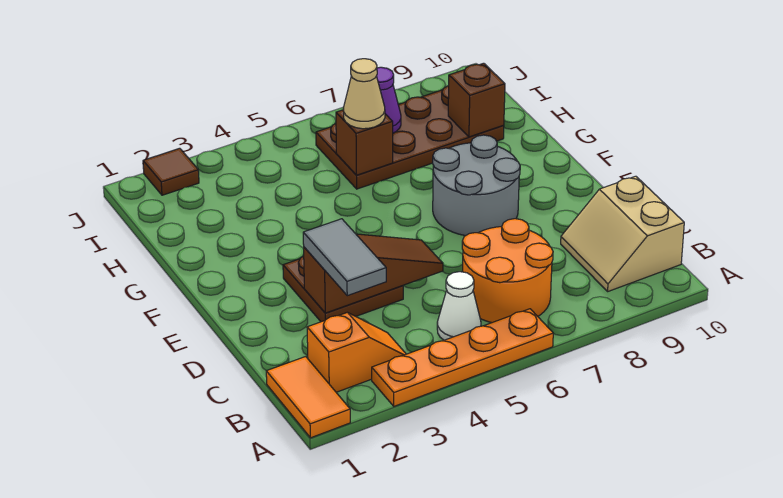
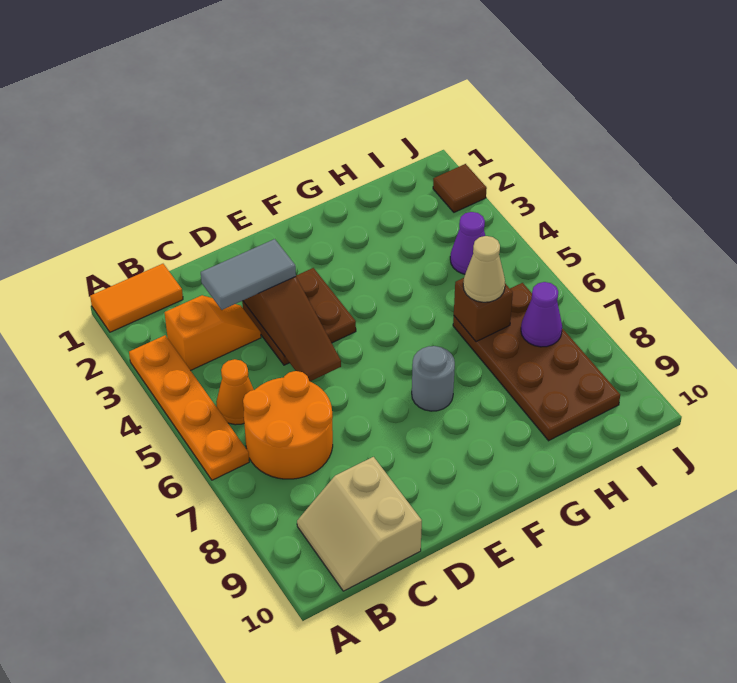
orange slope B2:B3 level 1 top 2 -> orange slope B3:C3 level 1 top B
white cone B5 level 1 -> orange cone B5 level 1
tan slope B9:C10 level 1 top 10 -> tan slope B9:C10 level 1 top C
grey round brick E7:F8 level 1 -> grey round brick F7 level 1
brown brick H9 level 2 -> none
none -> purple cone I4 level 1

